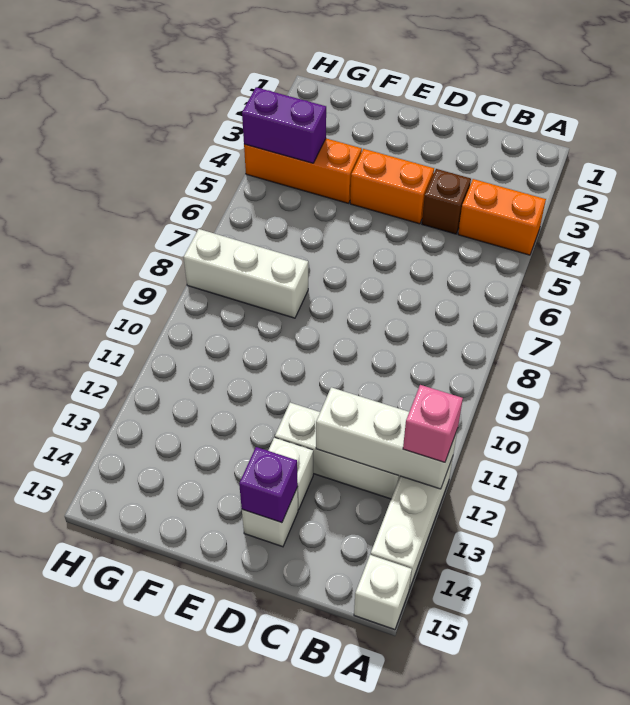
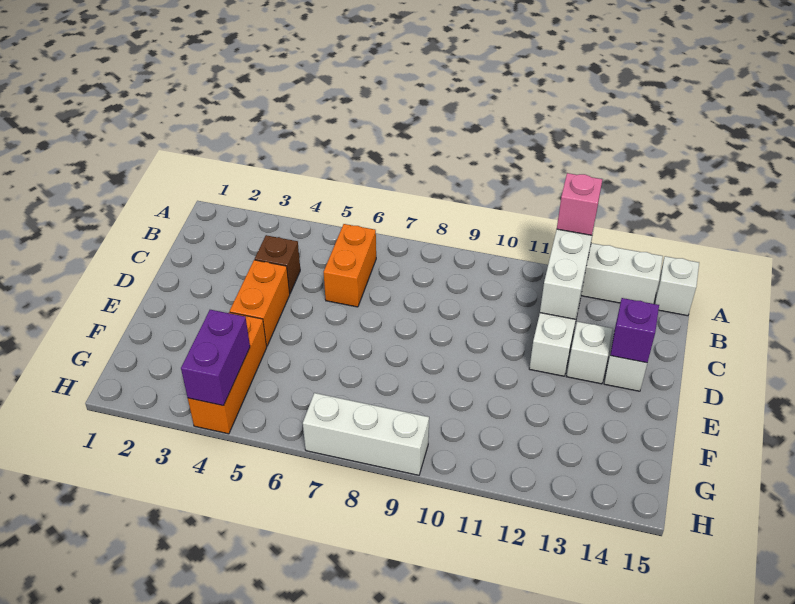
orange brick A4:B4 level 1 -> orange brick B6:C6 level 1
white brick F8:H8 level 1 -> white brick H7:H9 level 1

